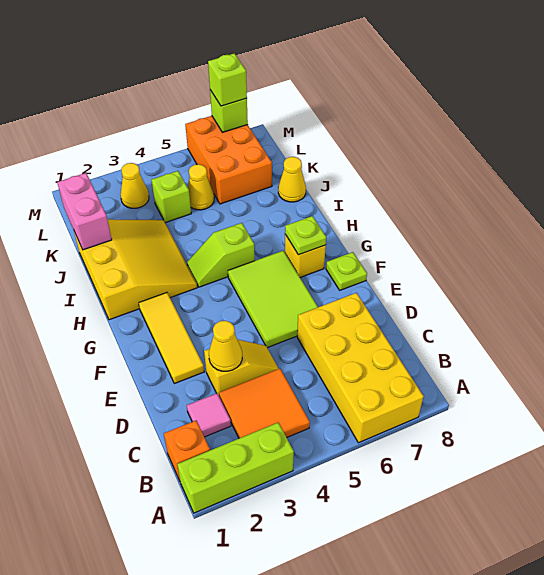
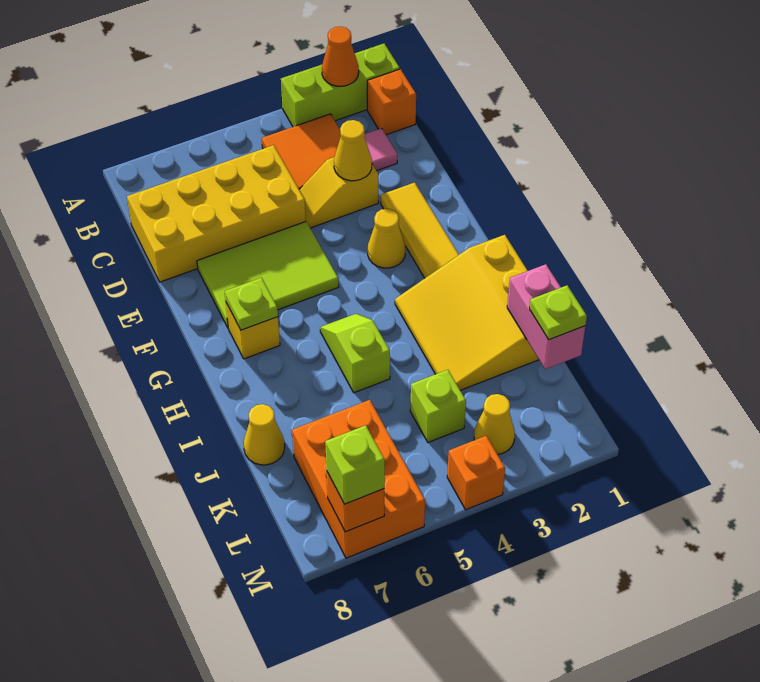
none -> orange cone A2 level 2
yellow brick A6:D7 level 1 -> yellow brick C5:D8 level 1
lime tile E5:G6 level 1 -> lime tile E5:F7 level 1
lime plate F8 level 1 -> lime plate K1 level 3
lime slope H4:H5 level 1 top 5 -> lime slope H5:I5 level 1 top I
yellow cone K5 level 1 -> yellow cone F3 level 1
none -> orange brick M4 level 1
lime brick M7 level 2 -> orange brick M7 level 2

